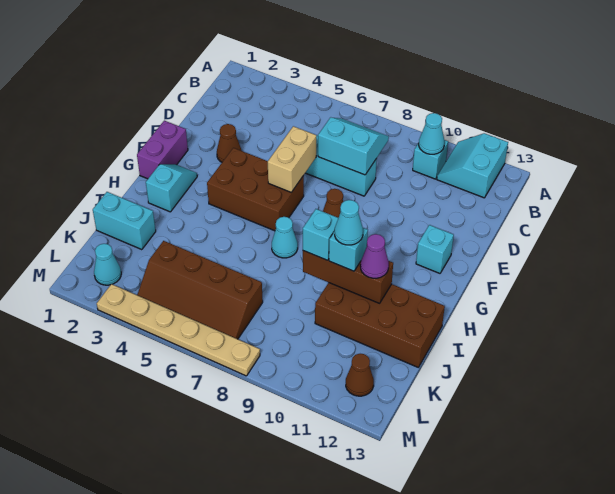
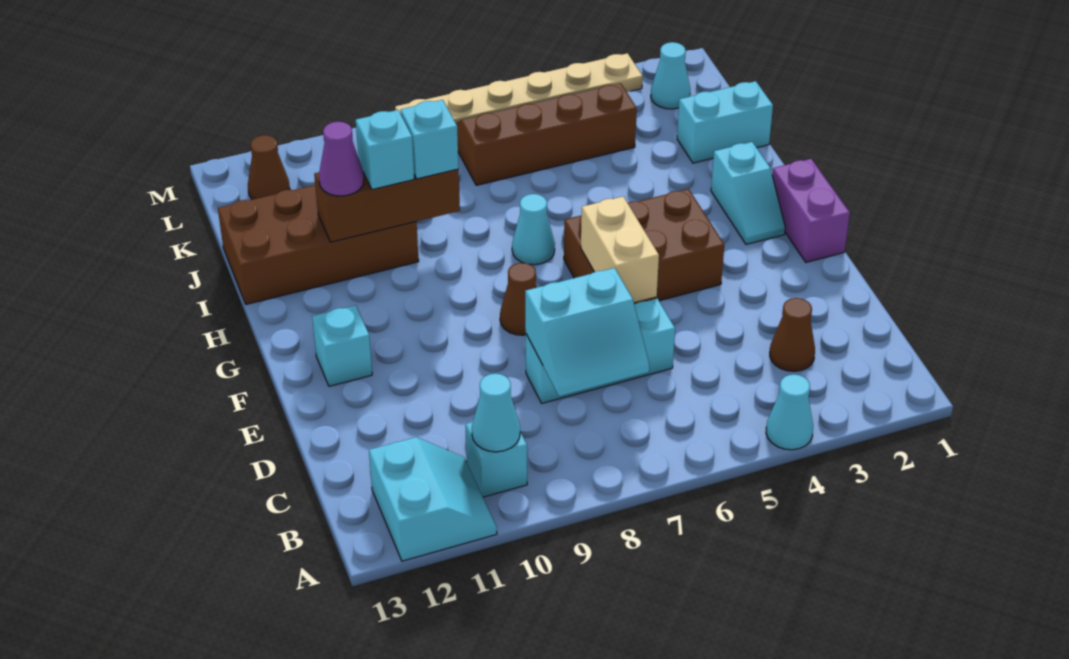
brown cone E3 level 1 -> brown cone C3 level 1
cyan cone I10 level 4 -> cyan cone A4 level 1

